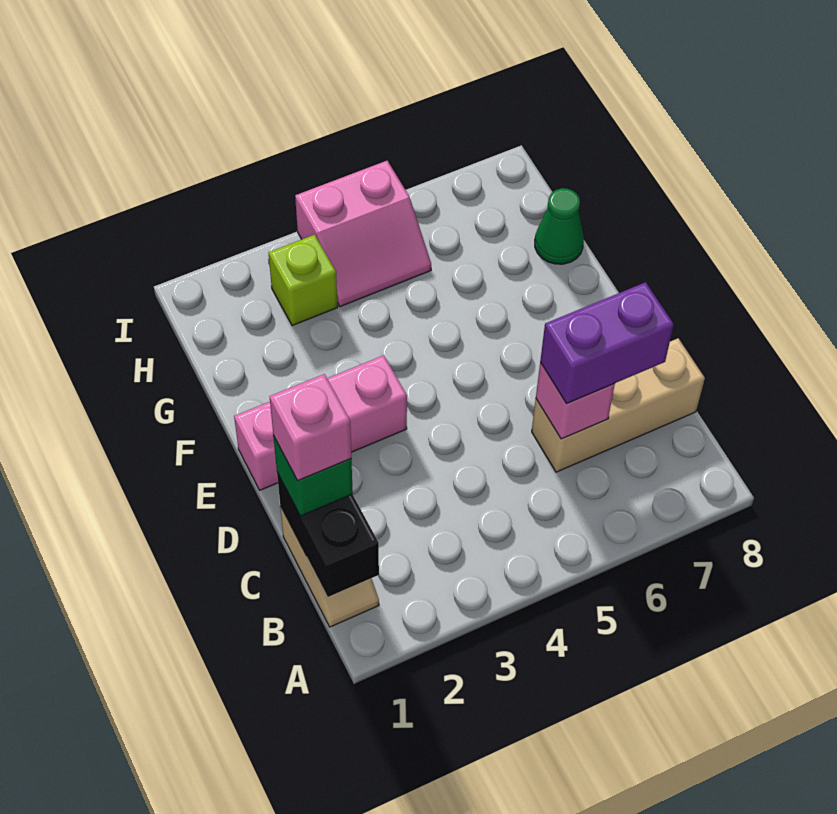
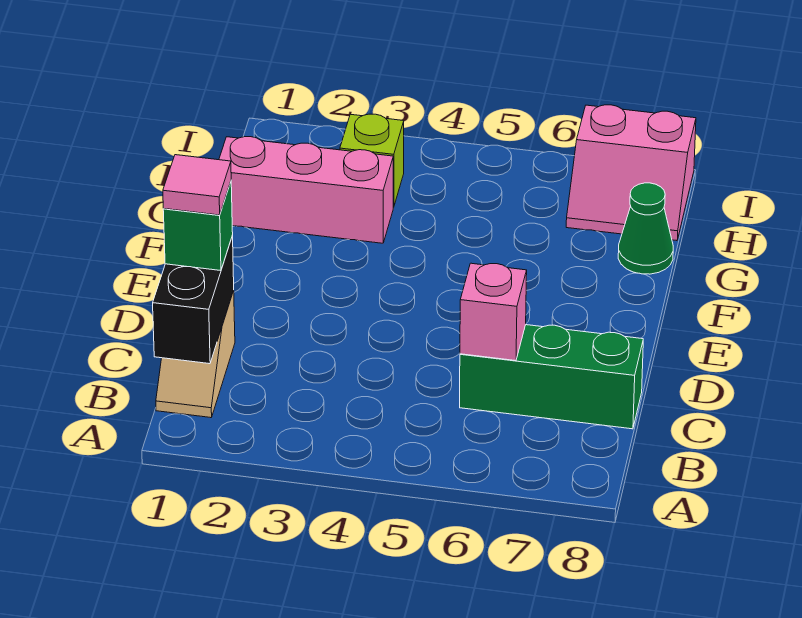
pink brick C1 level 4 -> pink tile C1 level 4
tan brick C6:C8 level 1 -> green brick C6:C8 level 1
purple brick C6:C7 level 3 -> none
pink brick E1:E3 level 1 -> pink brick G1:G3 level 1
pink slope H4:I5 level 1 top I -> pink slope H7:I8 level 1 top I

